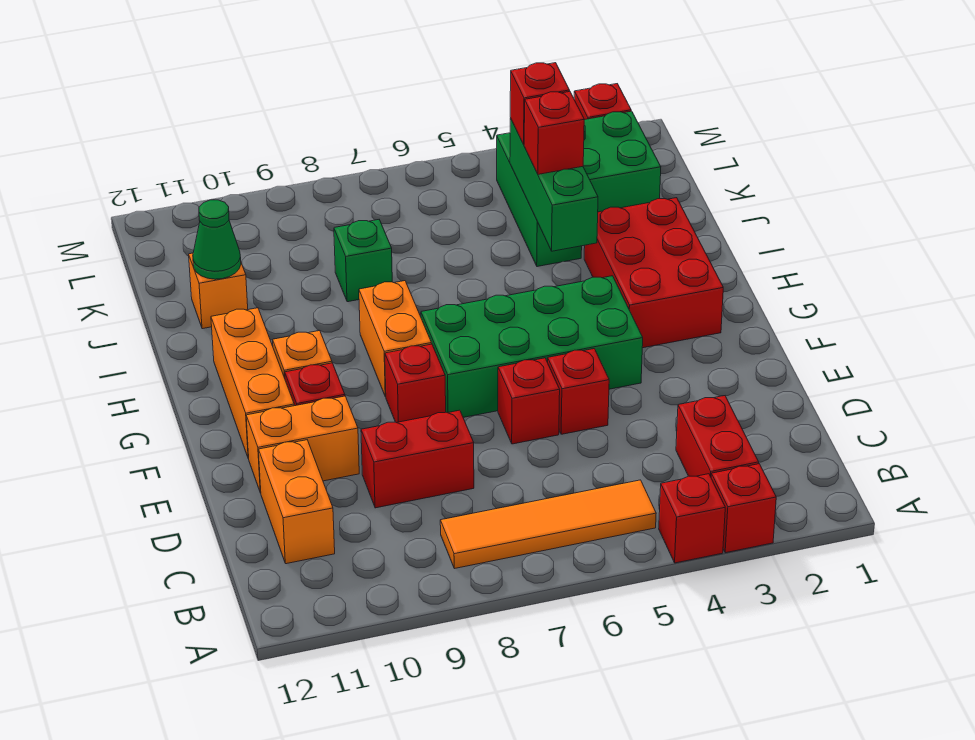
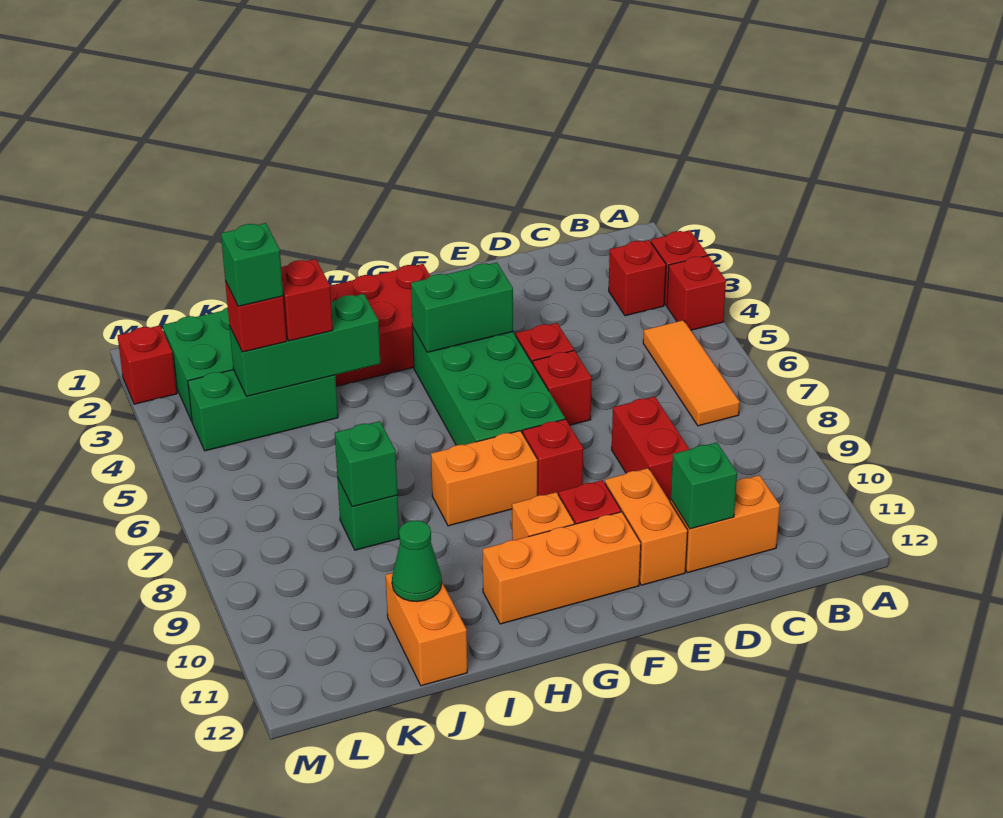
red brick B3:C3 level 1 -> red brick B3 level 1
orange tile B5:B8 level 1 -> orange tile B5:B7 level 1
none -> green brick D11 level 2
none -> green brick F4:G4 level 2
none -> green brick J8 level 2
orange brick J11 level 1 -> orange brick J11:J12 level 1
none -> green brick K4 level 4

